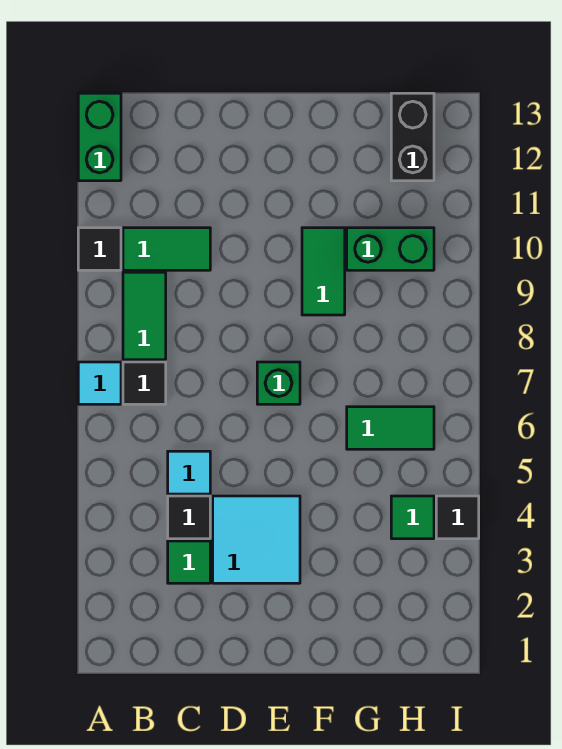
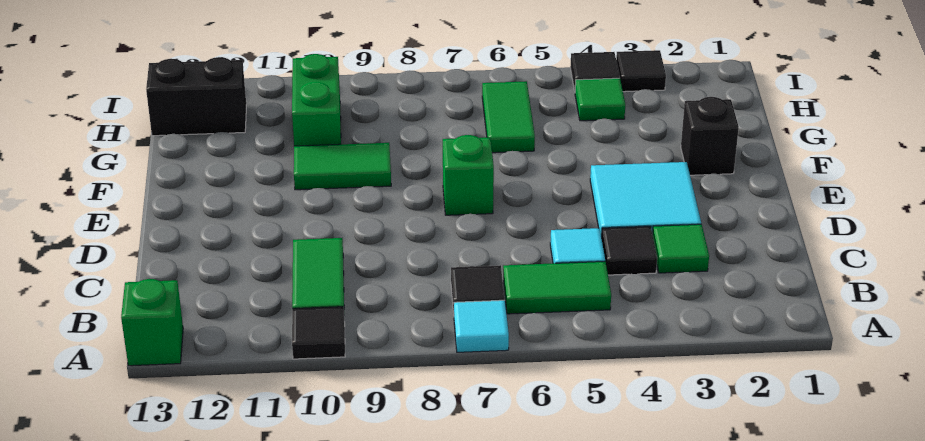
green brick A12:A13 level 1 -> green brick A13 level 1
green tile B8:B9 level 1 -> green tile B5:B6 level 1
none -> black brick F2 level 1
none -> black tile I3 level 1

